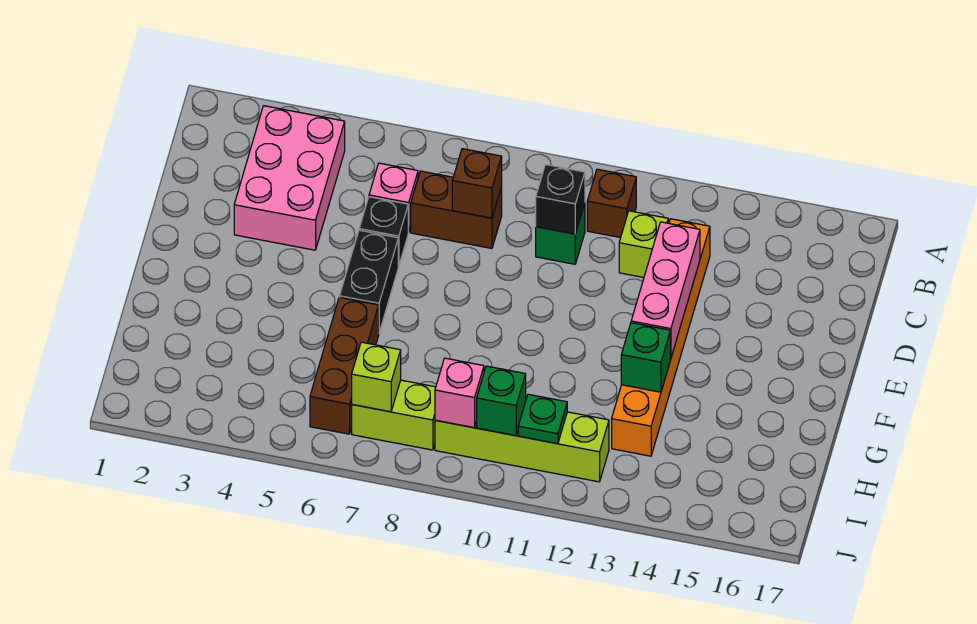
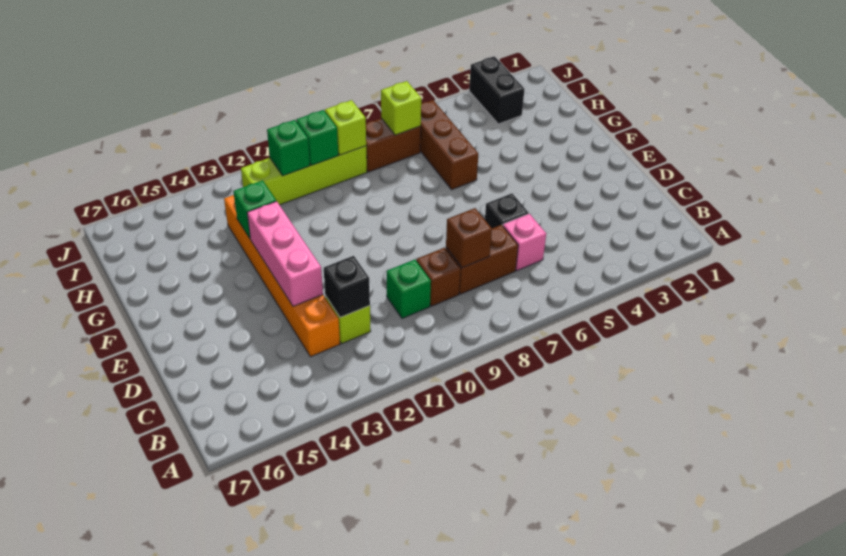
pink brick B3:D4 level 1 -> none
brown brick B11 level 1 -> brown brick C9 level 1
black brick C10 level 2 -> black brick C12 level 2
black brick E6:F6 level 1 -> black brick I3:J3 level 1
lime brick I7:I8 level 1 -> brown brick I7:I8 level 1
pink brick I9 level 2 -> lime brick I9 level 2
green plate I11 level 2 -> green brick I11 level 2

